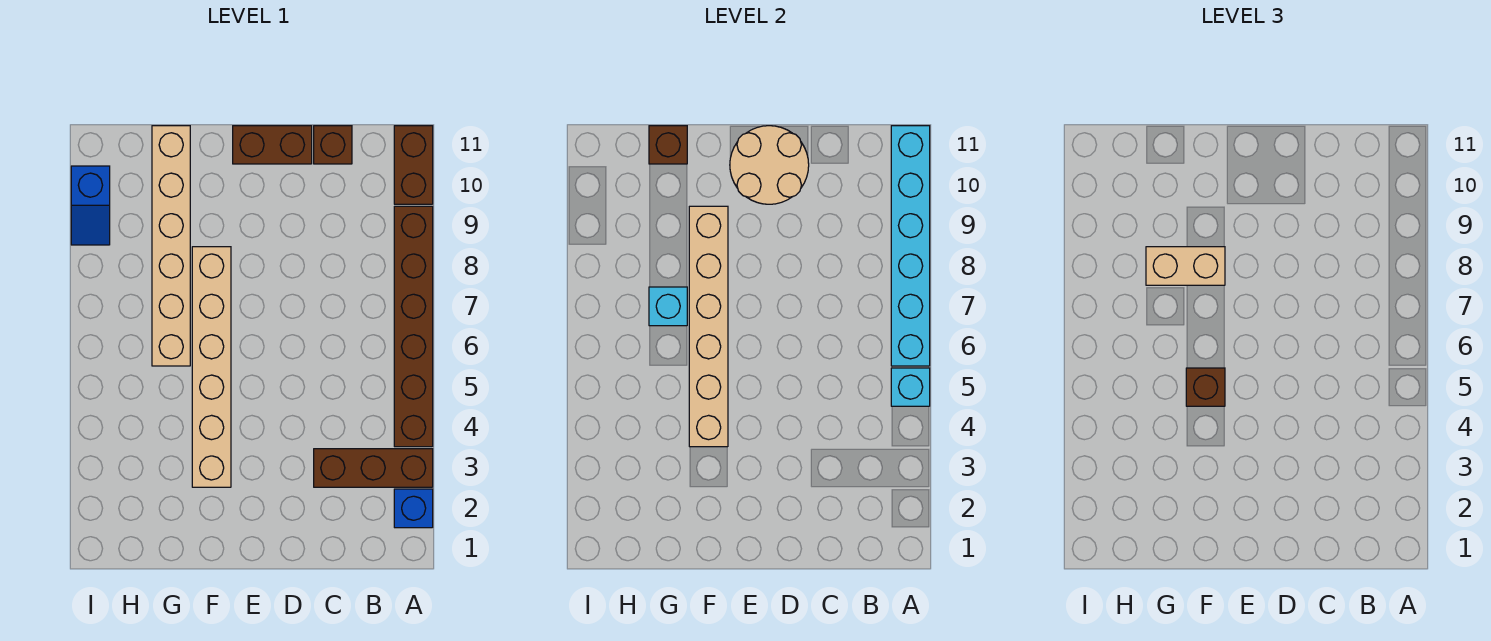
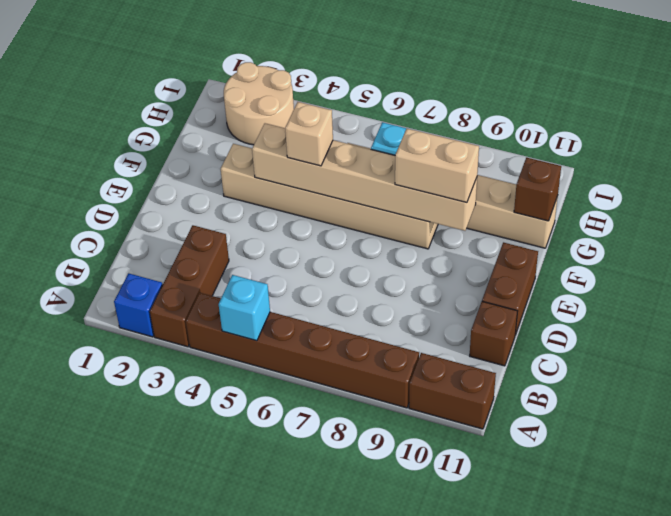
cyan brick A6:A11 level 2 -> none
tan round brick D10:E11 level 2 -> tan round brick H2:I3 level 1
brown brick F5 level 3 -> tan brick F5 level 3
tan brick F8:G8 level 3 -> tan brick F8:F9 level 3
blue slope I9:I10 level 1 top 10 -> none

